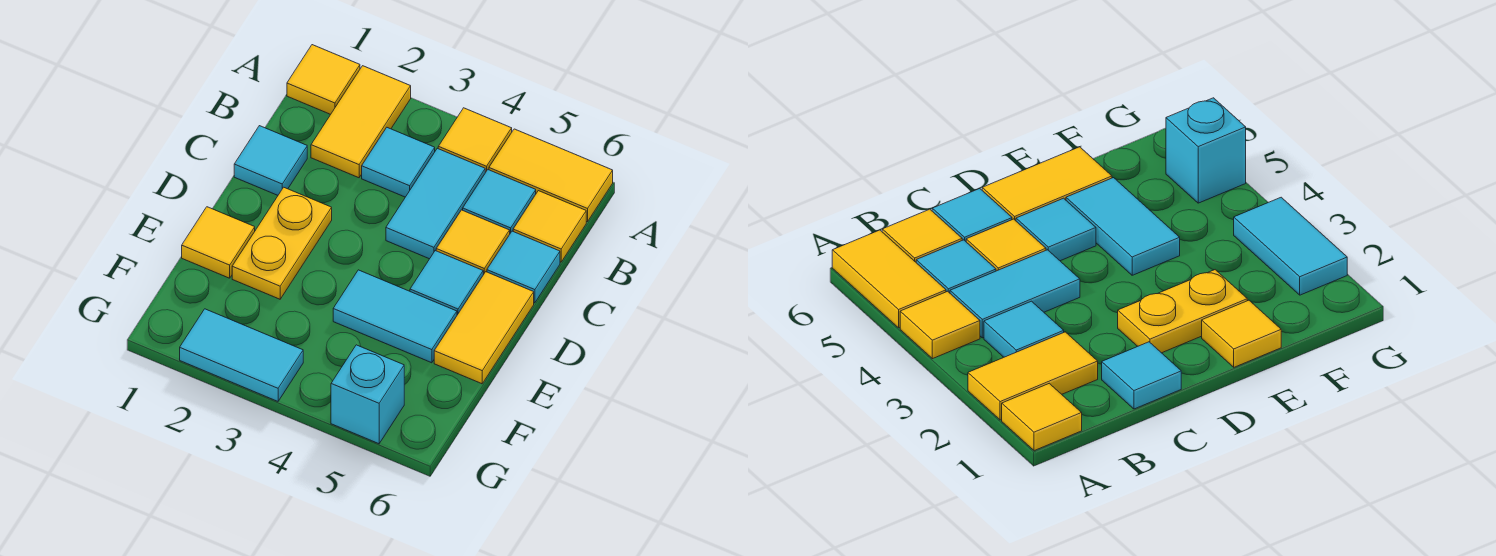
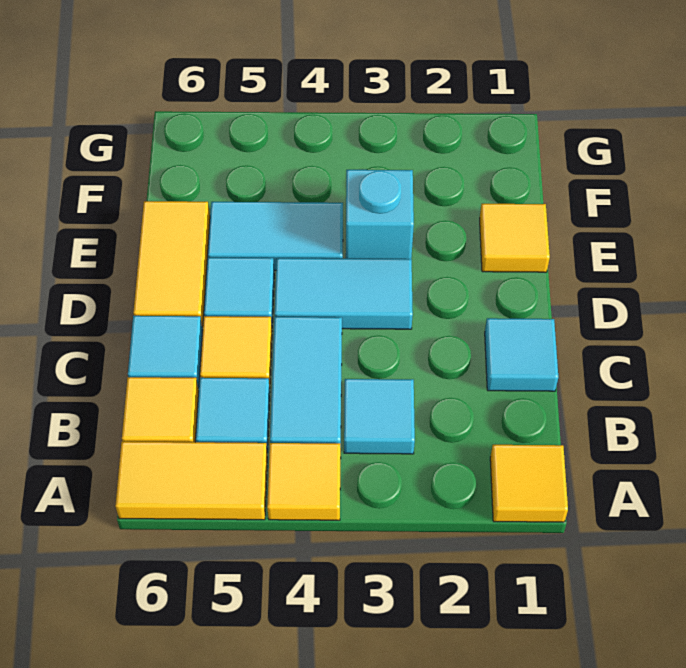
yellow tile A2:B2 level 1 -> none
yellow plate D2:E2 level 1 -> none
cyan tile G2:G3 level 1 -> cyan tile D3:D4 level 1
cyan brick G5 level 1 -> cyan brick E3 level 1

